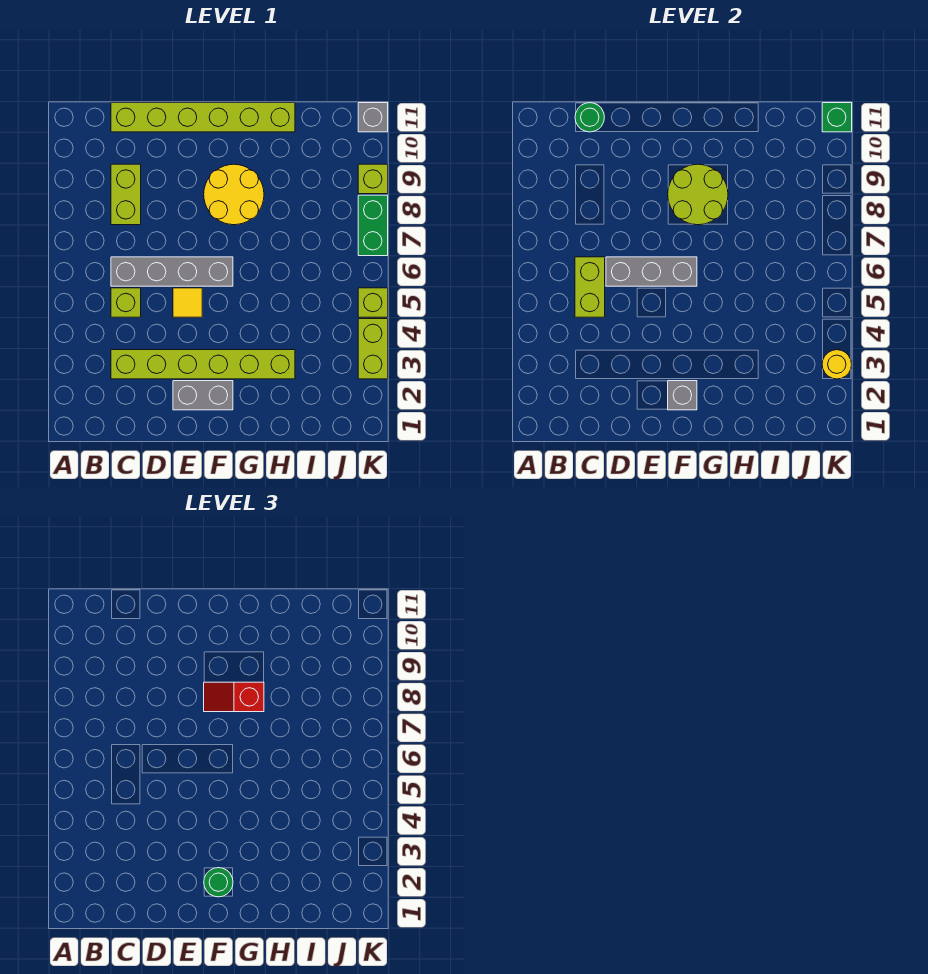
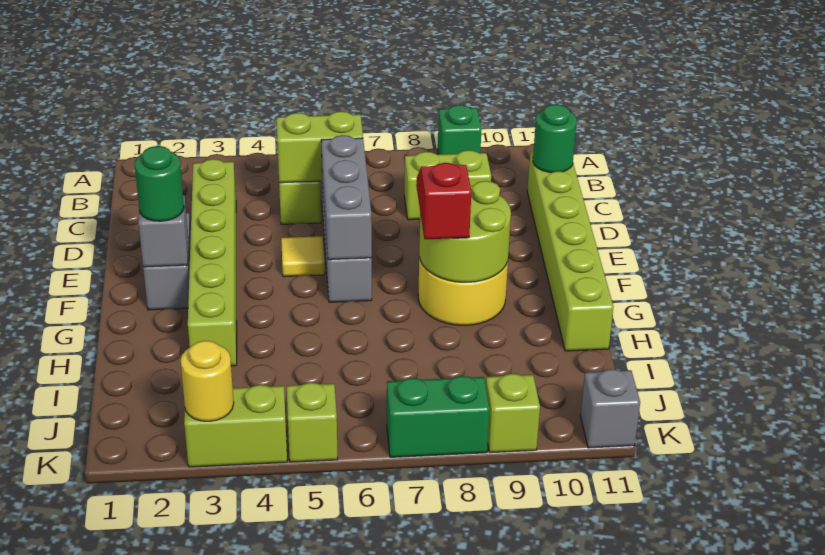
green brick K11 level 2 -> green brick A9 level 1

